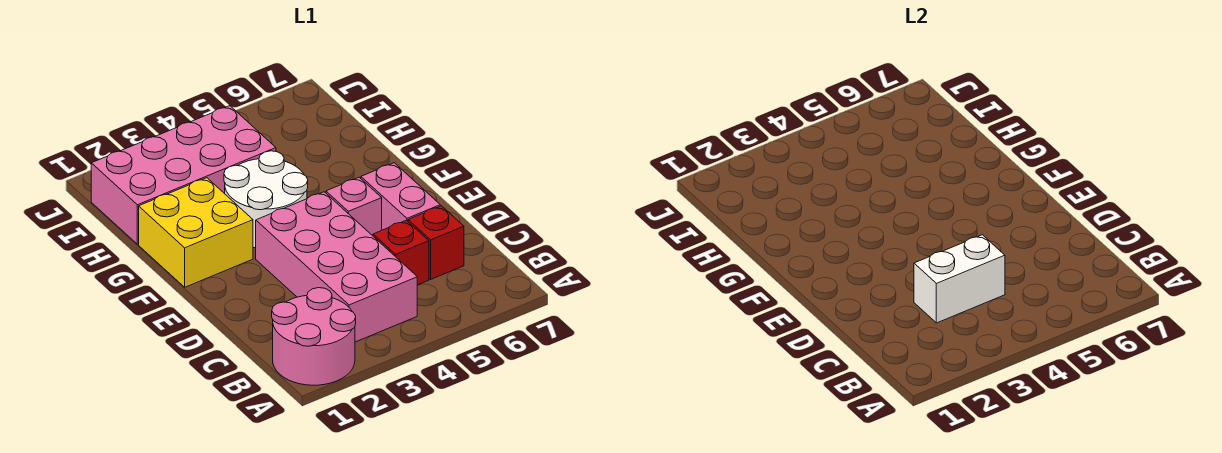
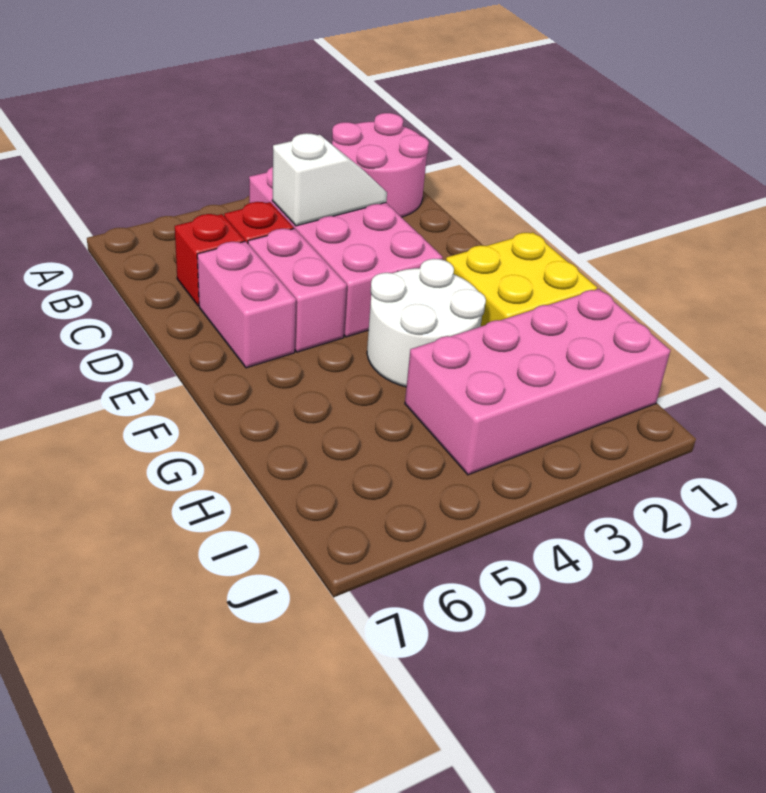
white brick C3:C4 level 2 -> white slope C3:C4 level 2 top 4
pink brick E5 level 1 -> pink brick D5:E5 level 1

